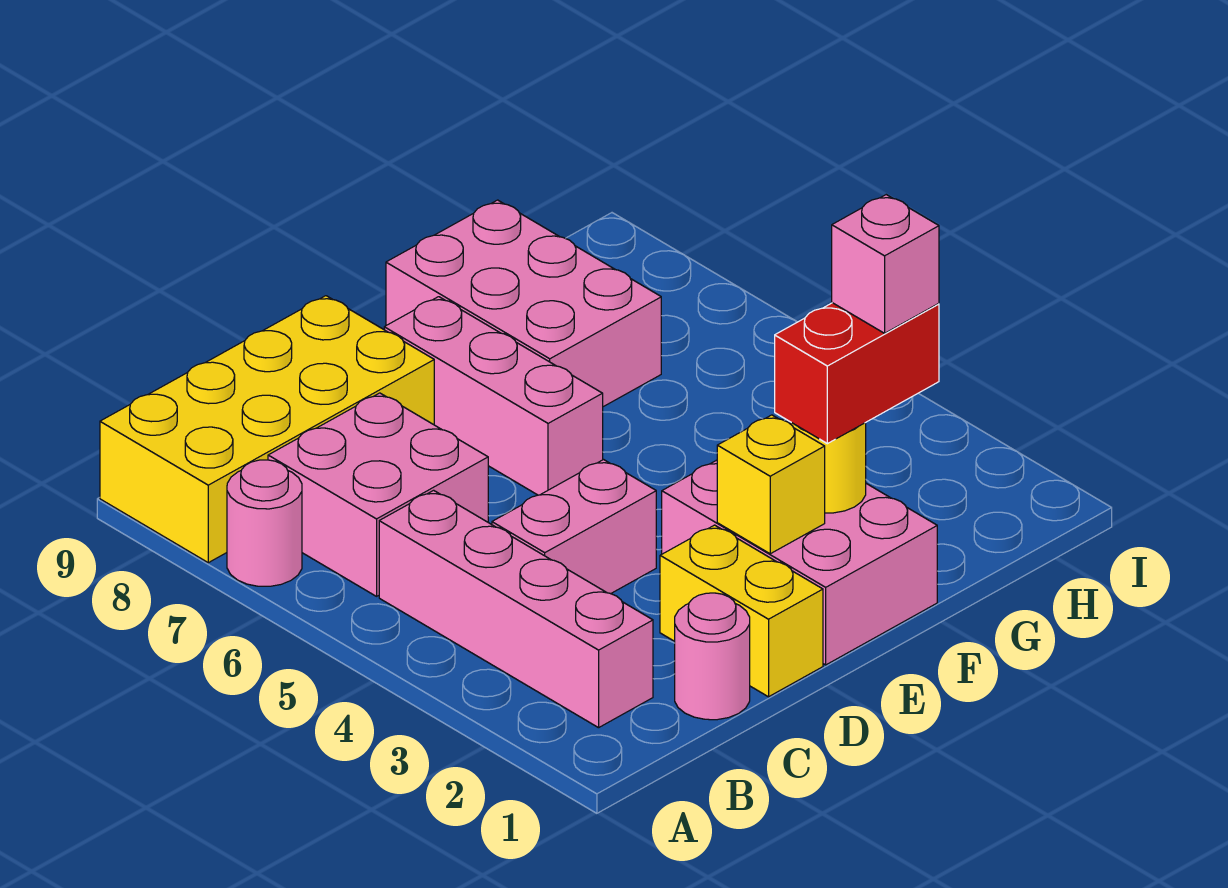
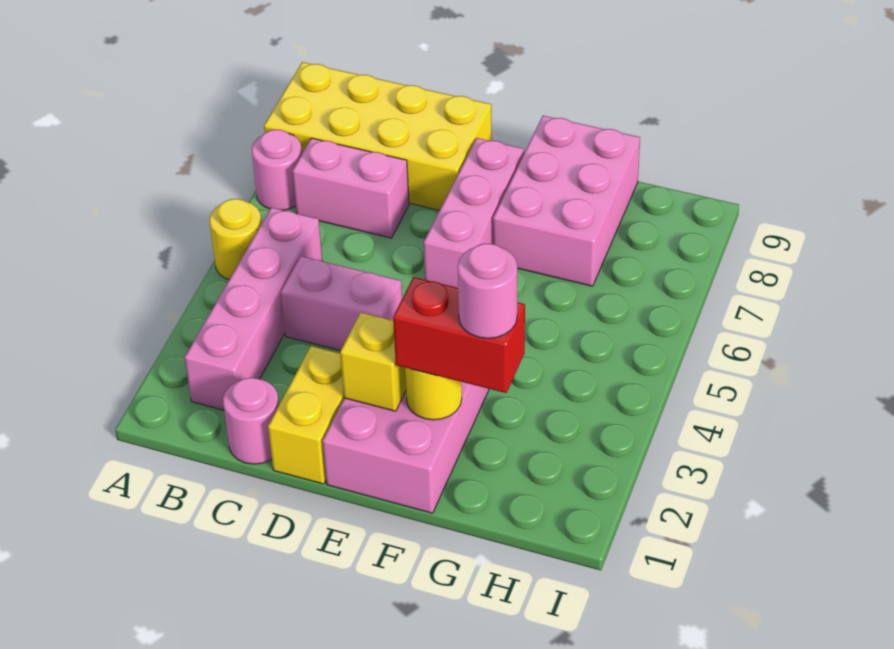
none -> yellow round brick A5 level 1
pink brick B6:C7 level 1 -> pink brick B7:C7 level 1
pink brick G2 level 4 -> pink round brick G2 level 4

